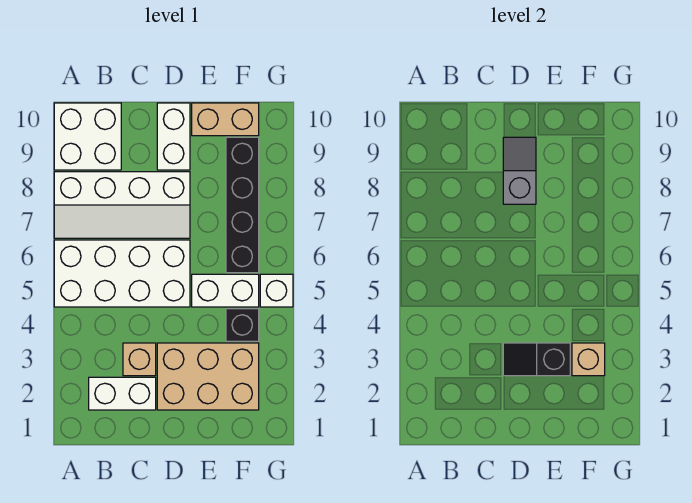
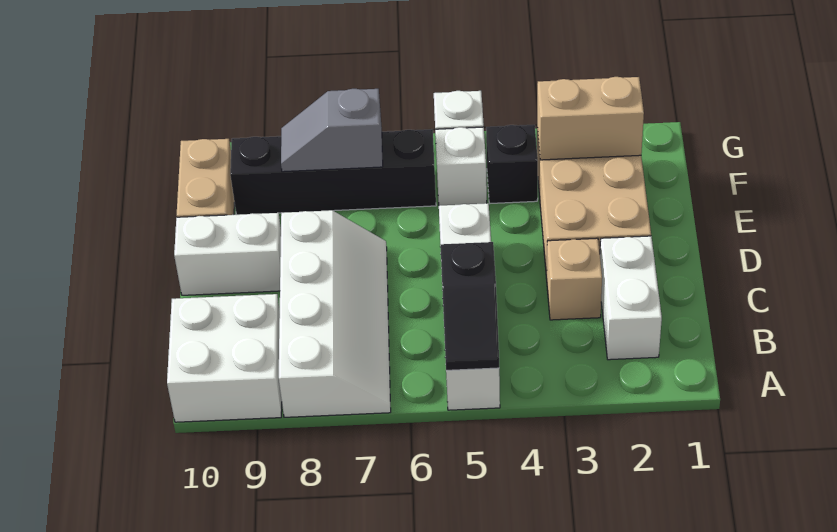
white brick A5:D6 level 1 -> white brick A5:D5 level 1
black slope D3:E3 level 2 top E -> black slope A5:B5 level 2 top B
grey slope D8:D9 level 2 top 8 -> grey slope F7:F8 level 2 top 7
white brick E5:F5 level 1 -> white brick F5 level 1
tan brick F3 level 2 -> tan brick F2:F3 level 2

